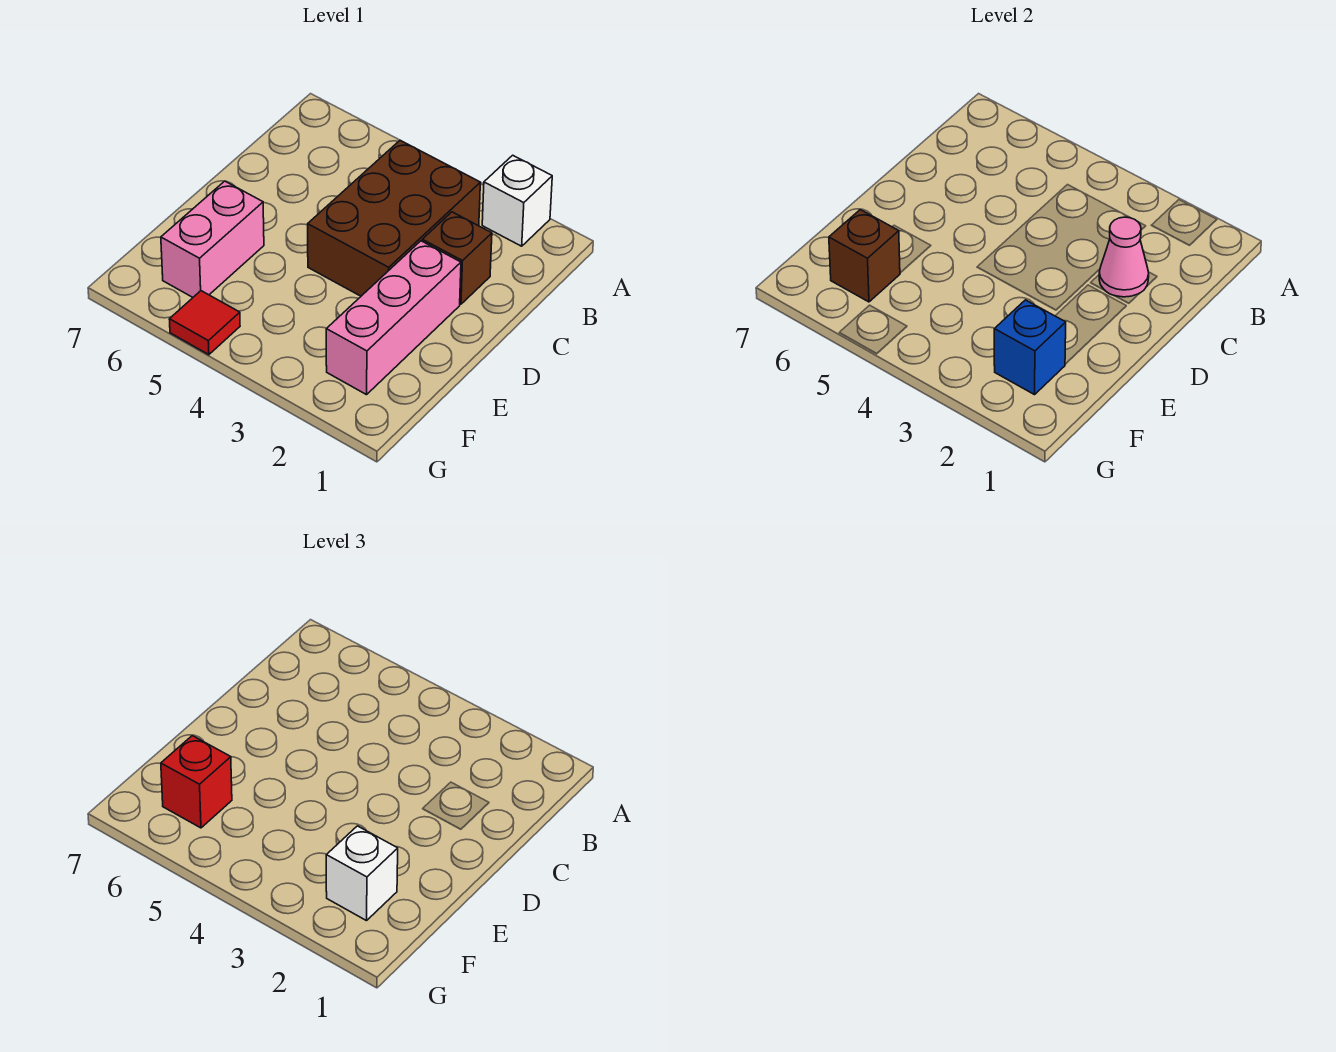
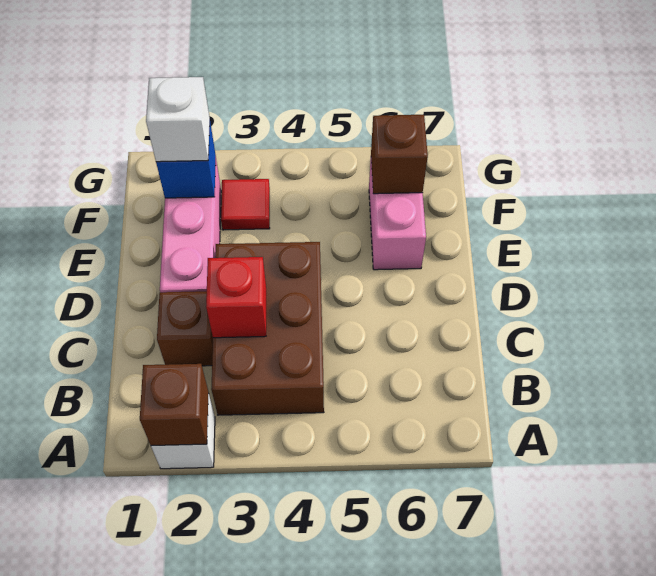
none -> brown brick A2 level 2
pink cone C2 level 2 -> none
red brick F6 level 3 -> red brick C3 level 2
red tile G5 level 1 -> red tile F3 level 1

